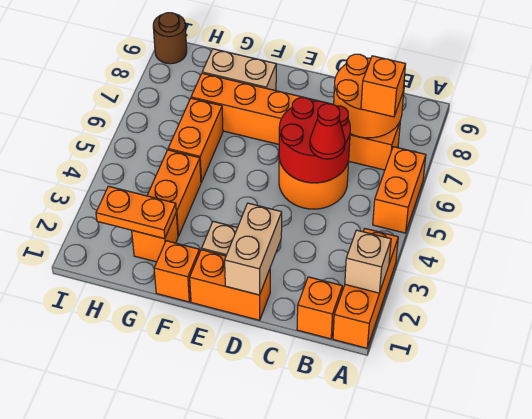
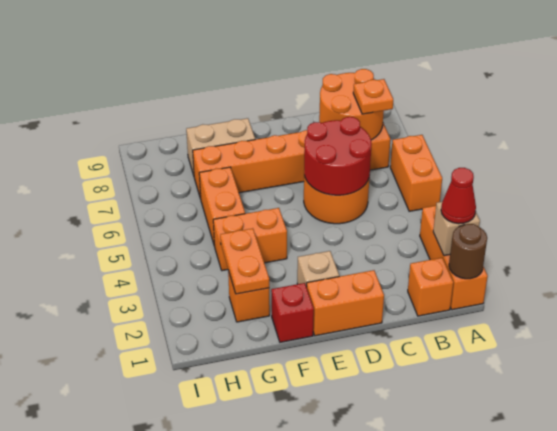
orange brick B7 level 3 -> orange plate B7 level 3
red cone C5 level 3 -> red cone A2 level 3
tan brick D1:D2 level 2 -> none
orange brick F1 level 1 -> red brick F1 level 1
orange plate G2:H2 level 2 -> orange plate G2:G3 level 2
orange brick G3:G4 level 1 -> orange brick F4:G4 level 1
brown round brick I9 level 1 -> brown round brick A1 level 2

